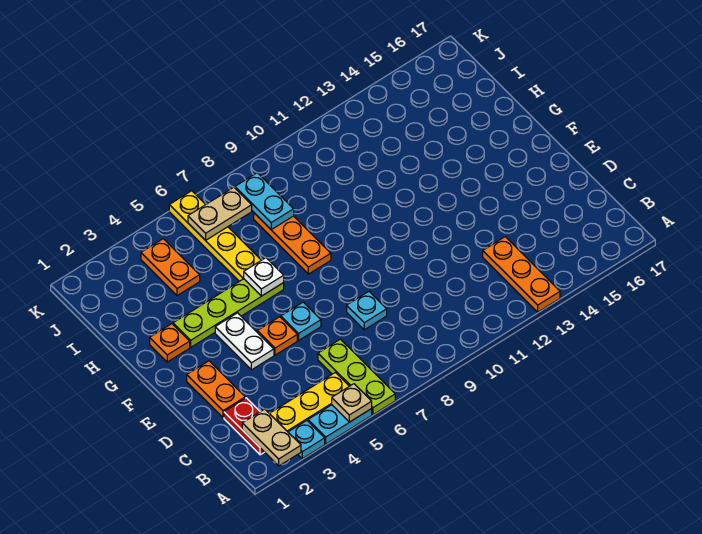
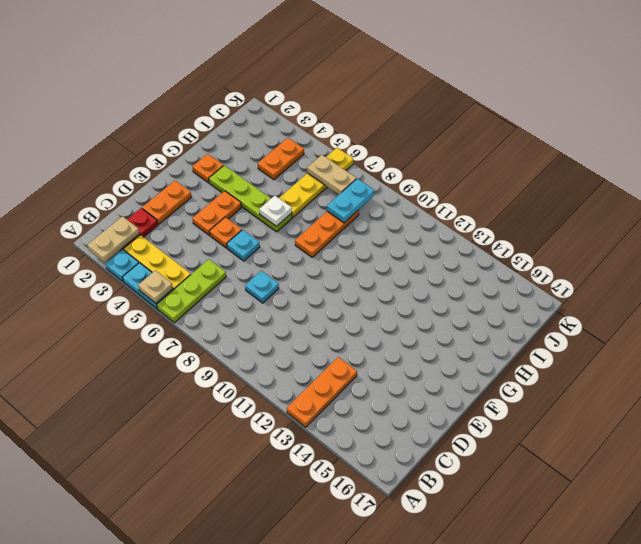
white plate E4:F4 level 1 -> orange plate E4:F4 level 1

